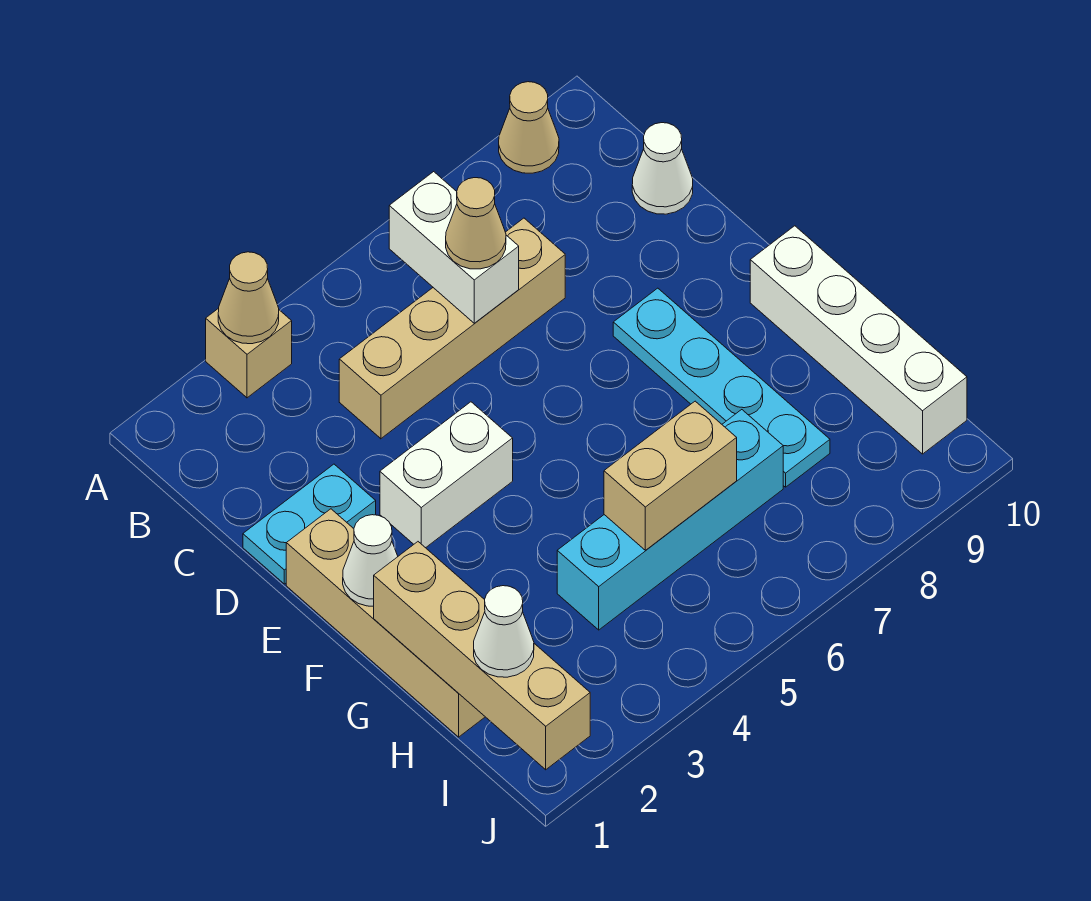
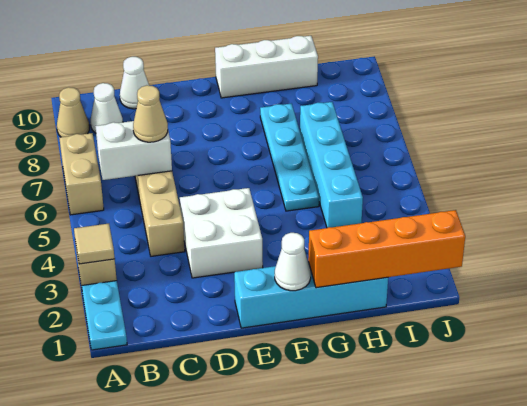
tan cone A3 level 2 -> tan tile A3 level 2
cyan plate D1:D2 level 1 -> cyan plate A1:A2 level 1
tan brick E1:H1 level 1 -> cyan brick E1:H1 level 1
white brick E3:E4 level 1 -> white brick D3:E4 level 1
cyan plate E8:H8 level 1 -> cyan plate G5:G8 level 1
white brick F10:I10 level 1 -> white brick F10:H10 level 1
tan brick G1:J1 level 2 -> orange brick G1:J1 level 2
tan brick H5:H6 level 2 -> tan brick A6:A7 level 1
white cone I1 level 3 -> white cone B9 level 1

